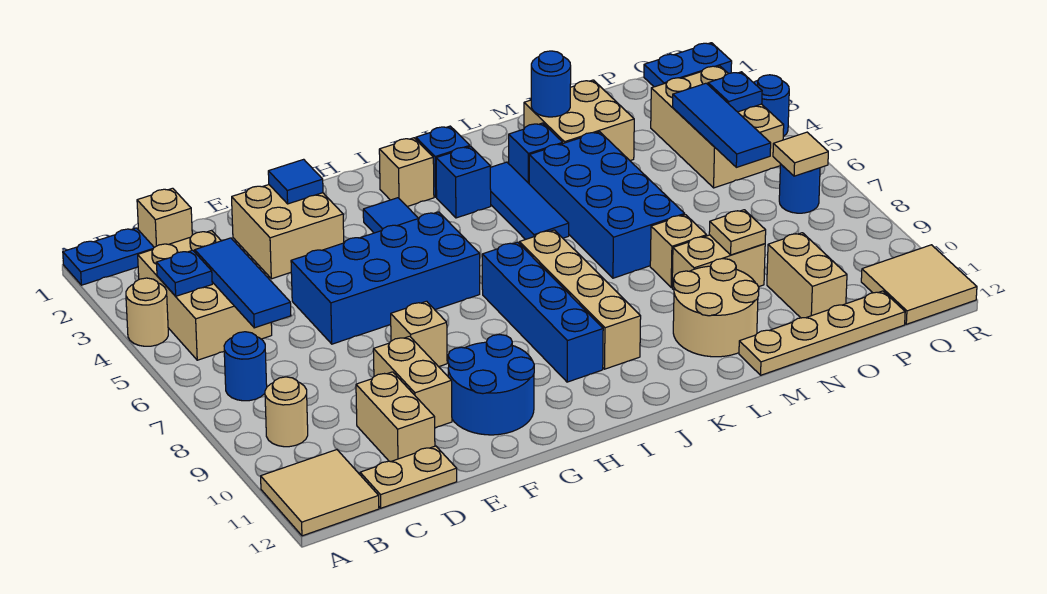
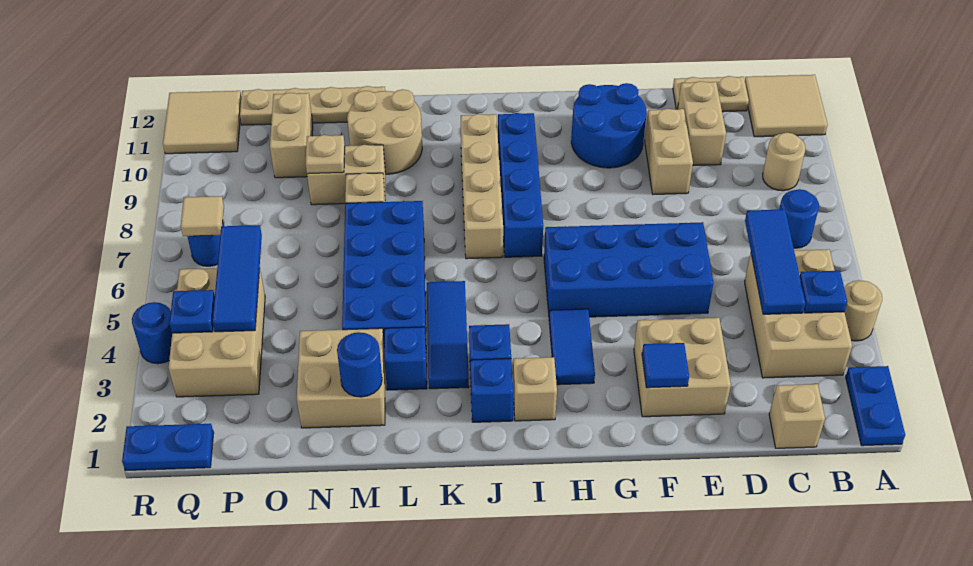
blue plate A1:B1 level 1 -> blue plate A1:A2 level 1
tan brick F8 level 1 -> none

